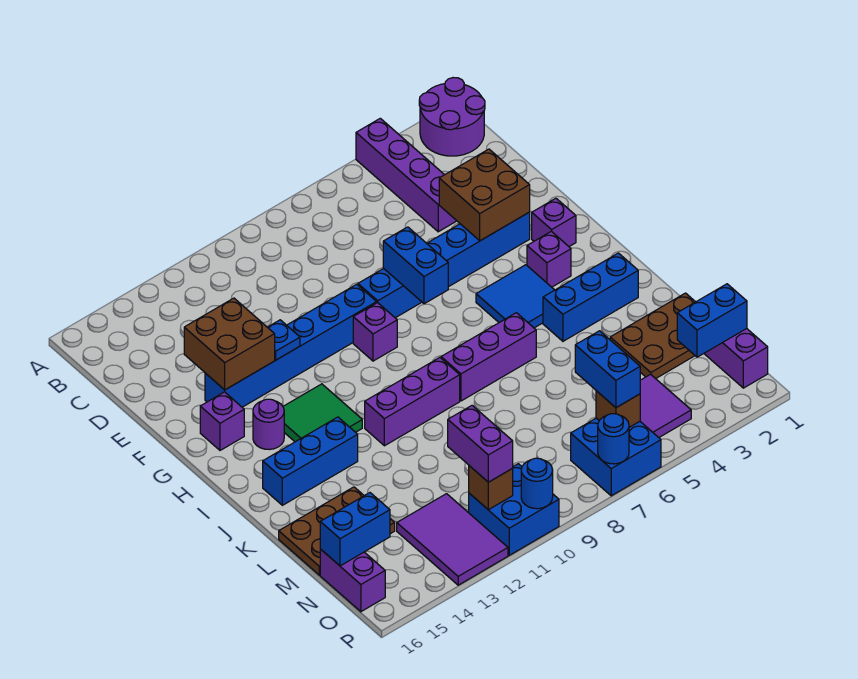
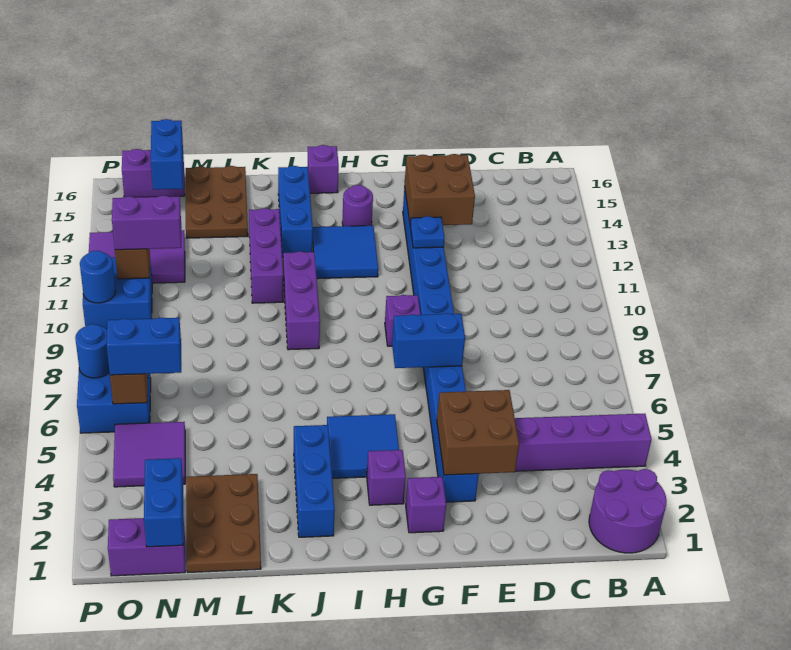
purple brick G15 level 1 -> purple brick I16 level 1
green tile H12:I13 level 1 -> blue tile H12:I13 level 1
purple brick J6:J8 level 1 -> purple brick K11:K13 level 1

